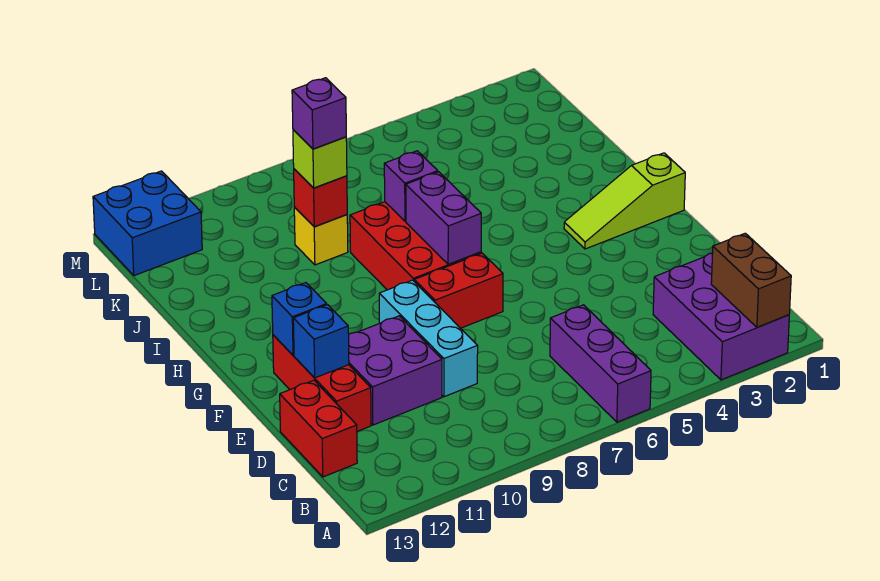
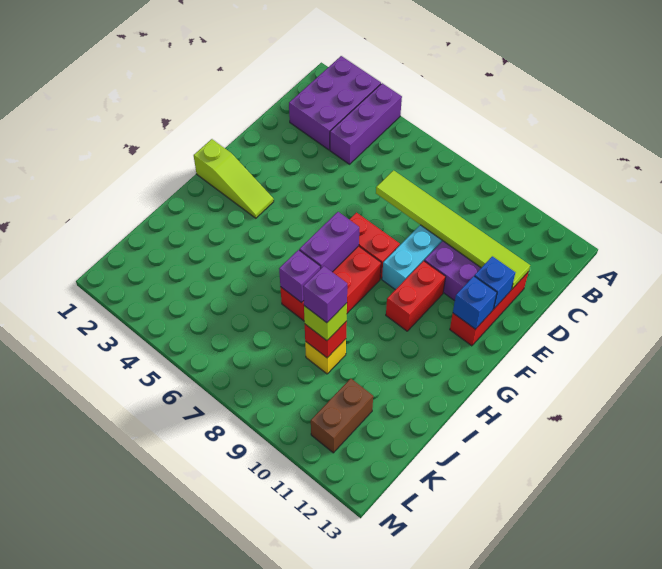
brown brick A2:B2 level 2 -> brown brick K11:L11 level 1
purple brick A6:C6 level 1 -> purple brick A4:C4 level 1
red brick C13:D13 level 1 -> red brick F10:G10 level 1
none -> lime tile D7:D12 level 2
blue brick L12:M13 level 1 -> none

